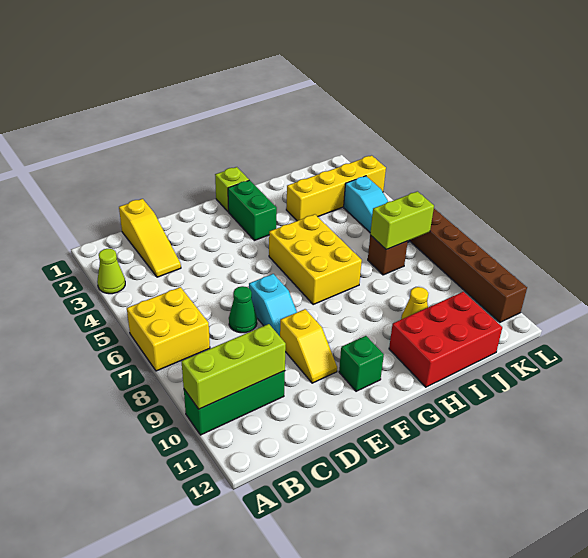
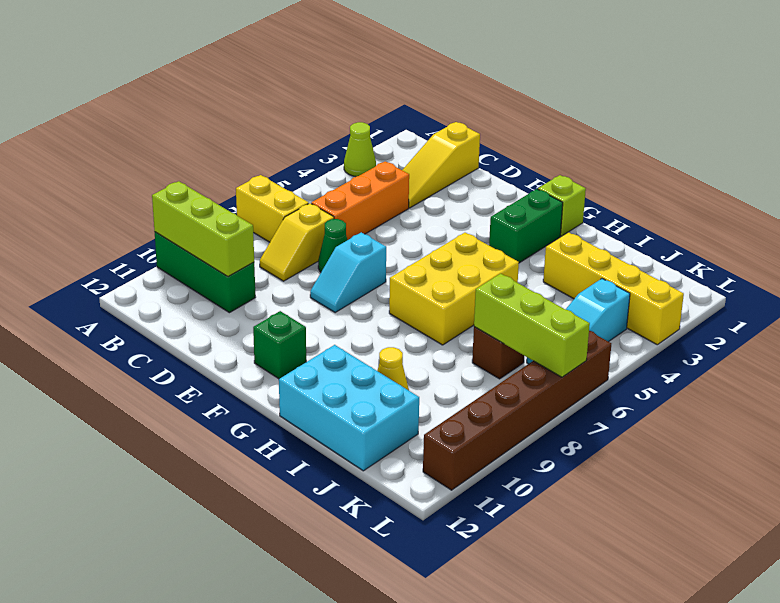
yellow brick A6:B7 level 1 -> yellow brick A7:B7 level 1
none -> orange brick C4:C6 level 1
yellow slope E9:E10 level 1 top 9 -> yellow slope C7:C8 level 1 top 7
red brick H11:J12 level 1 -> cyan brick H11:J12 level 1
lime brick J7:K7 level 2 -> lime brick J7:L7 level 2

